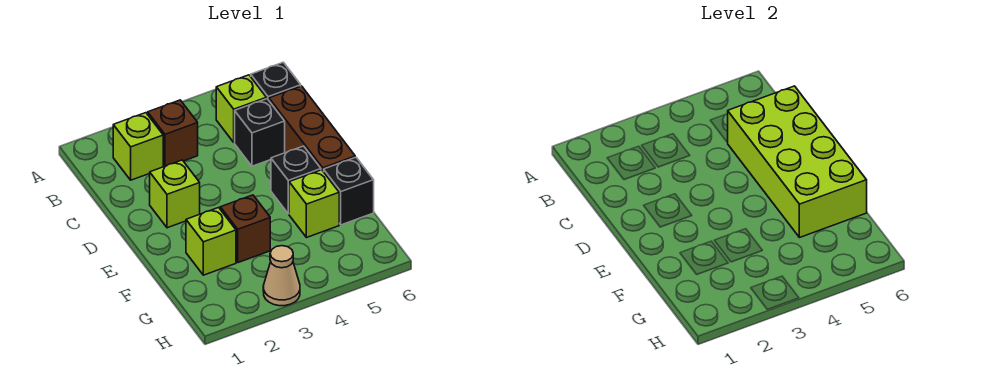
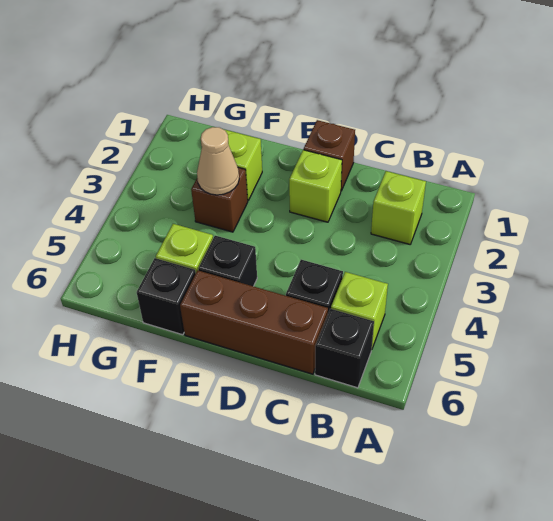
brown brick B3 level 1 -> brown brick D1 level 1
lime brick C5:F6 level 2 -> none
tan cone H3 level 1 -> tan cone F3 level 2

